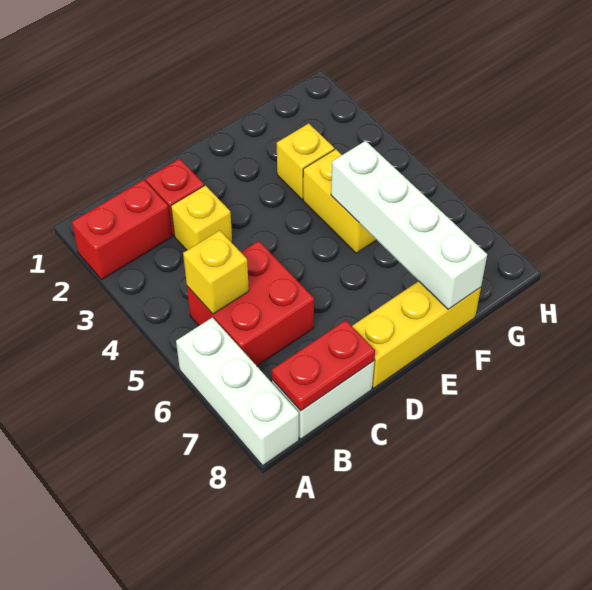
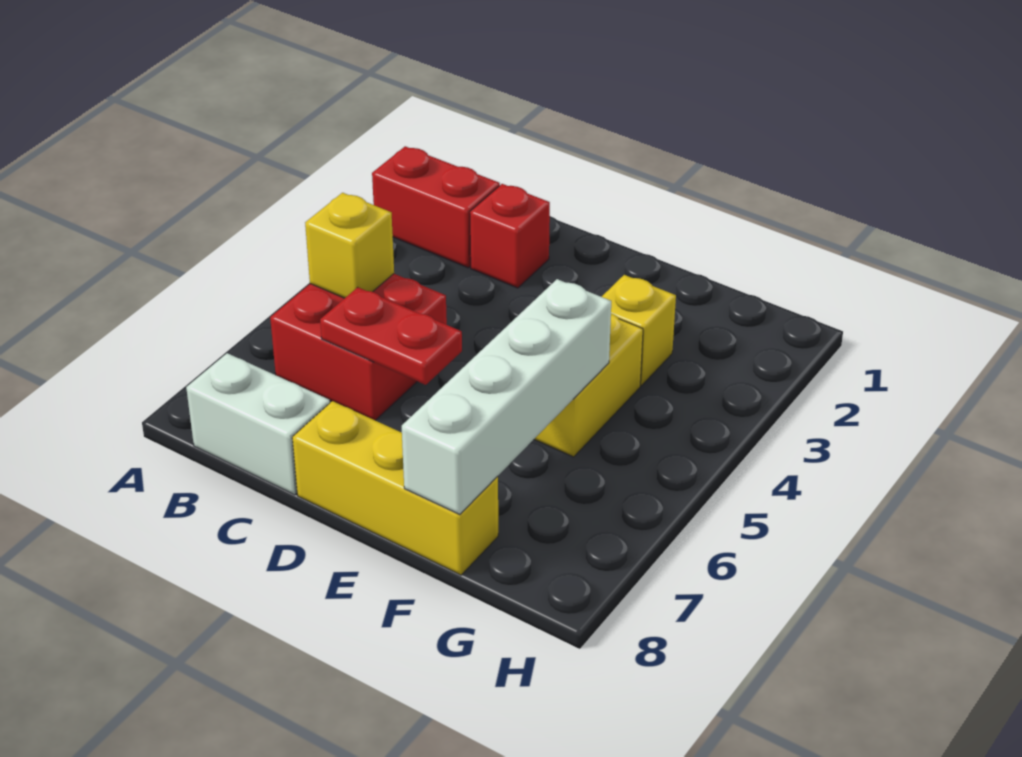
white brick A6:A8 level 1 -> none
red plate B8:C8 level 2 -> red plate C6:D6 level 2
yellow brick C3 level 1 -> none

